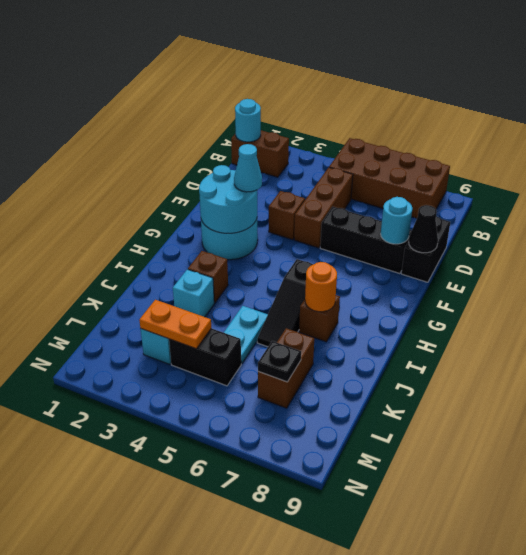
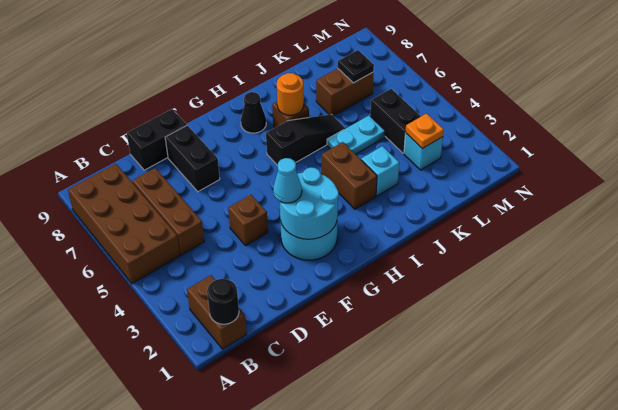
cyan round brick B1 level 2 -> black round brick B1 level 2
brown brick C5:E5 level 1 -> brown brick C5:C7 level 1
black brick E6:E8 level 1 -> black brick E7:E8 level 1
cyan round brick E8 level 2 -> none
black cone E9 level 2 -> black cone H8 level 1
brown brick I3 level 1 -> brown brick I3:I4 level 1
orange plate L3:L4 level 2 -> orange plate L3 level 2

